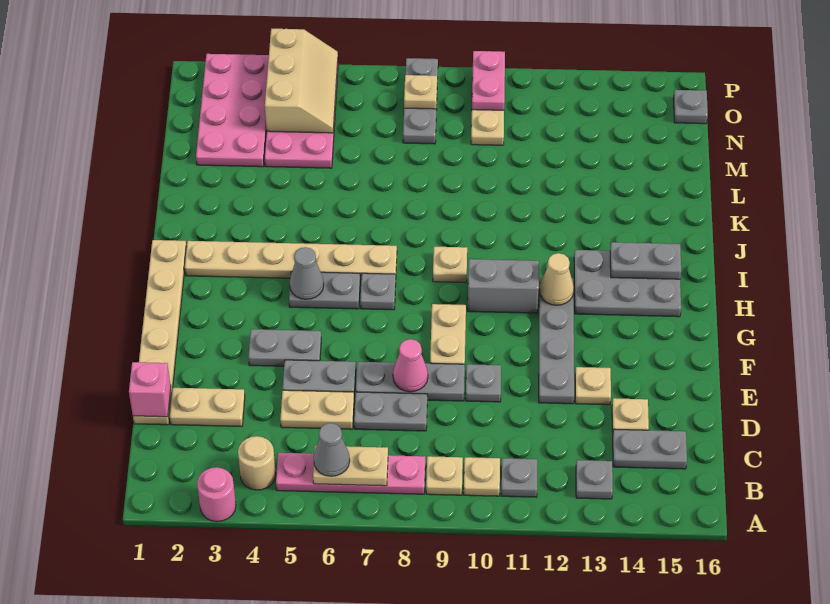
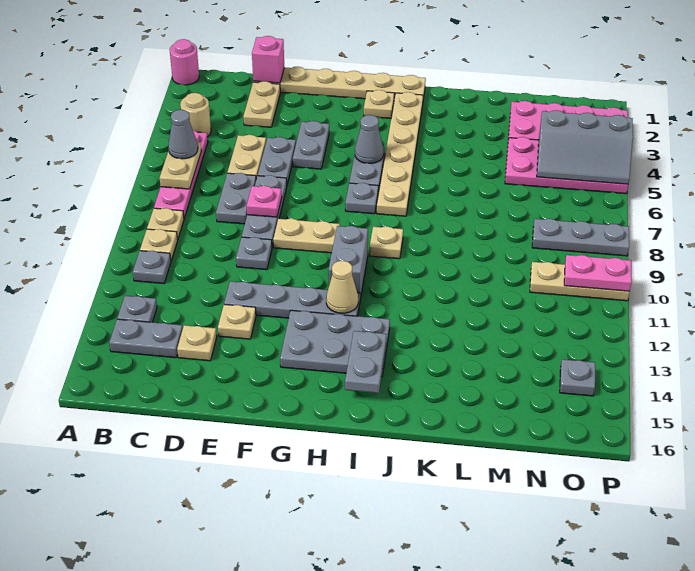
pink round brick A3 level 1 -> pink round brick A1 level 1
grey plate C14:C15 level 1 -> grey plate B14:C14 level 1
pink cone E8 level 2 -> pink plate E8 level 2
grey plate H13:I15 level 1 -> grey plate G13:I14 level 1
tan slope N4:P5 level 2 top 4 -> grey slope N4:P5 level 2 top 4
tan plate O8 level 2 -> tan plate H2 level 1
grey plate O16 level 1 -> grey plate O14 level 1

